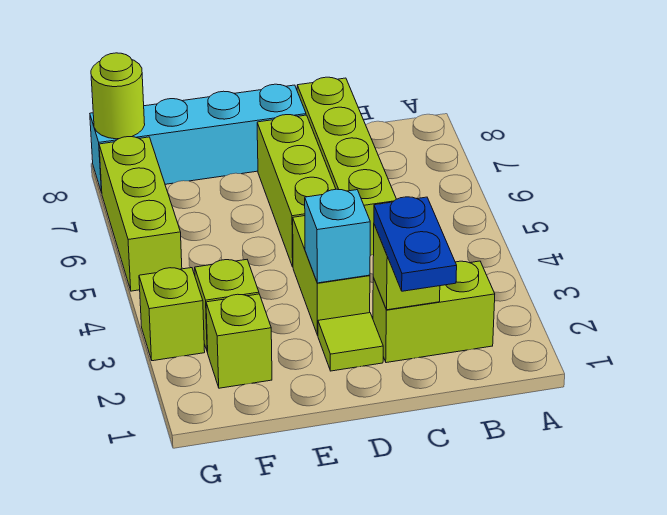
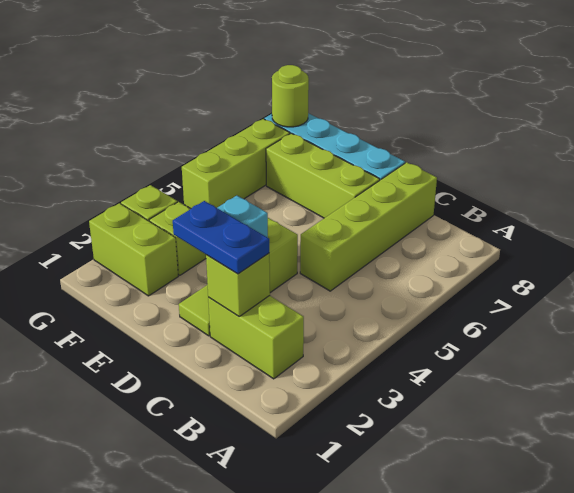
blue plate C1:C2 level 3 -> blue plate C2:D2 level 3
lime brick D5:D7 level 1 -> lime brick D7:F7 level 1
lime brick F2 level 1 -> lime brick F2:G2 level 1

